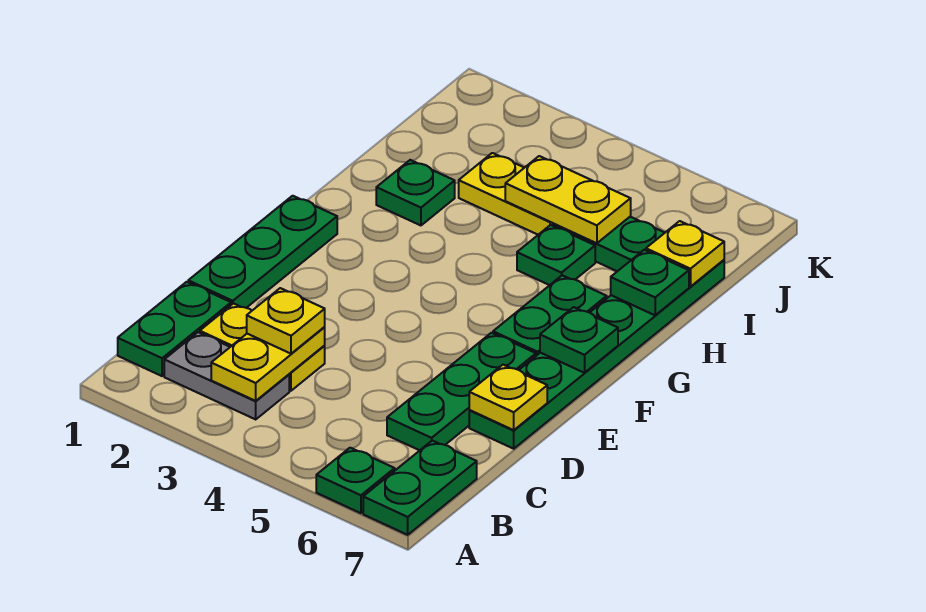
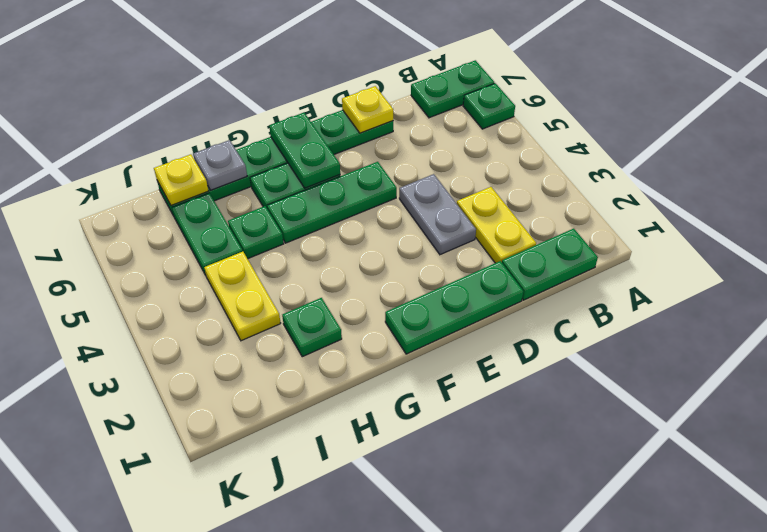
grey plate B2:B3 level 1 -> grey plate D3:D4 level 1
yellow plate B3:C3 level 2 -> none
yellow plate C3 level 3 -> none
green plate C6:E6 level 1 -> green plate E5:G5 level 1
green plate F7 level 2 -> green plate F6:F7 level 2
green plate H7 level 2 -> grey plate H7 level 2
yellow plate I4:I5 level 2 -> none

